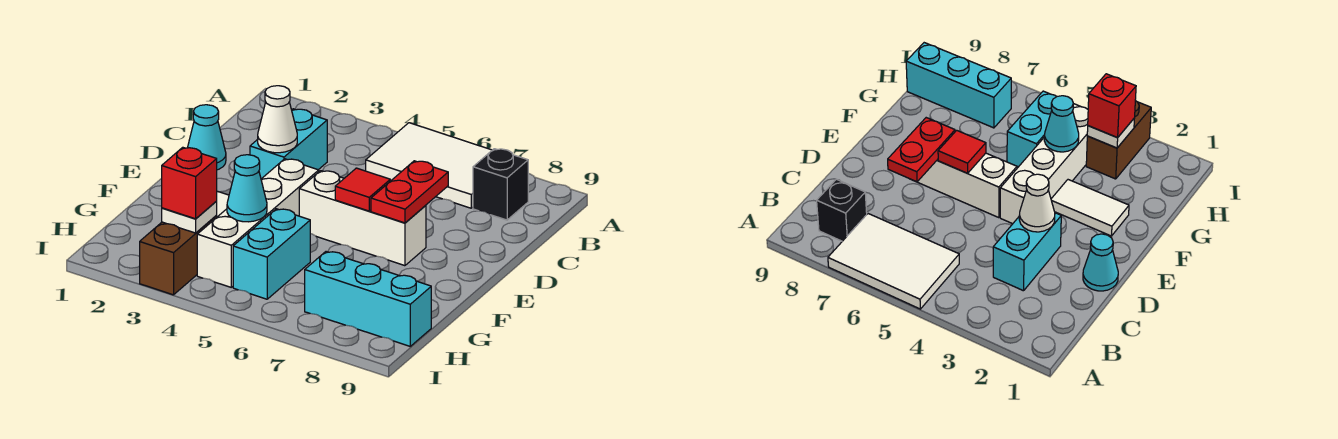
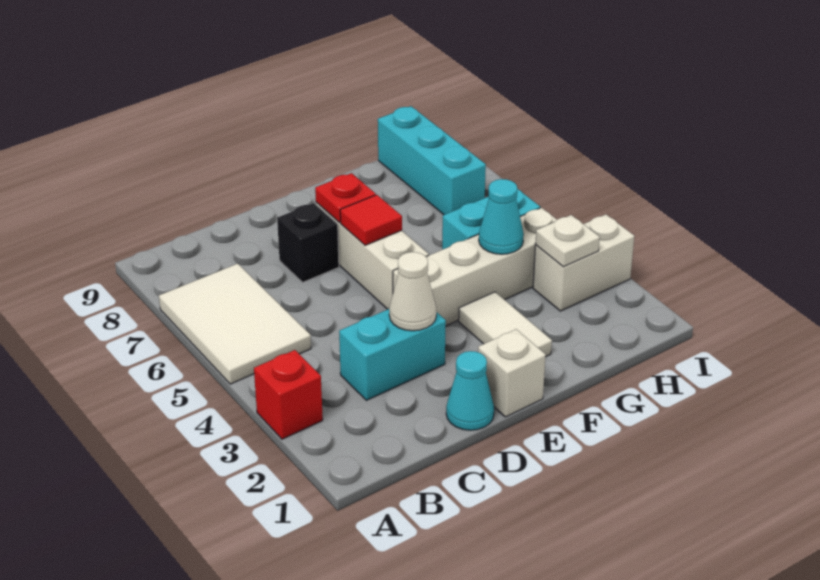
black brick B8 level 1 -> black brick D7 level 1
red plate D7:E7 level 2 -> red plate E7 level 2
none -> white brick E1 level 1
brown brick H3:I3 level 1 -> white brick H3:I3 level 1
red brick H3 level 3 -> red brick A3 level 1

